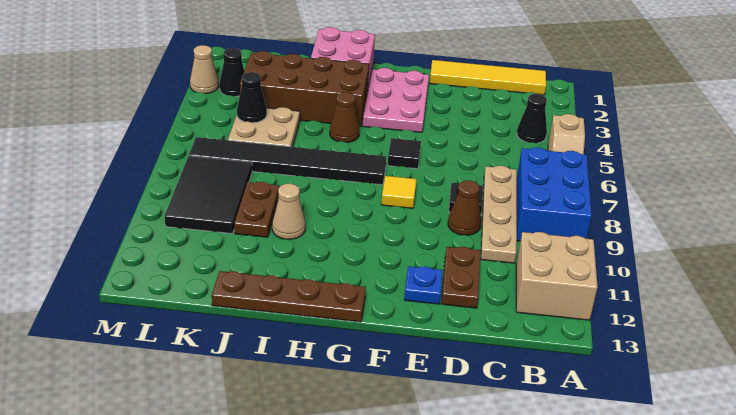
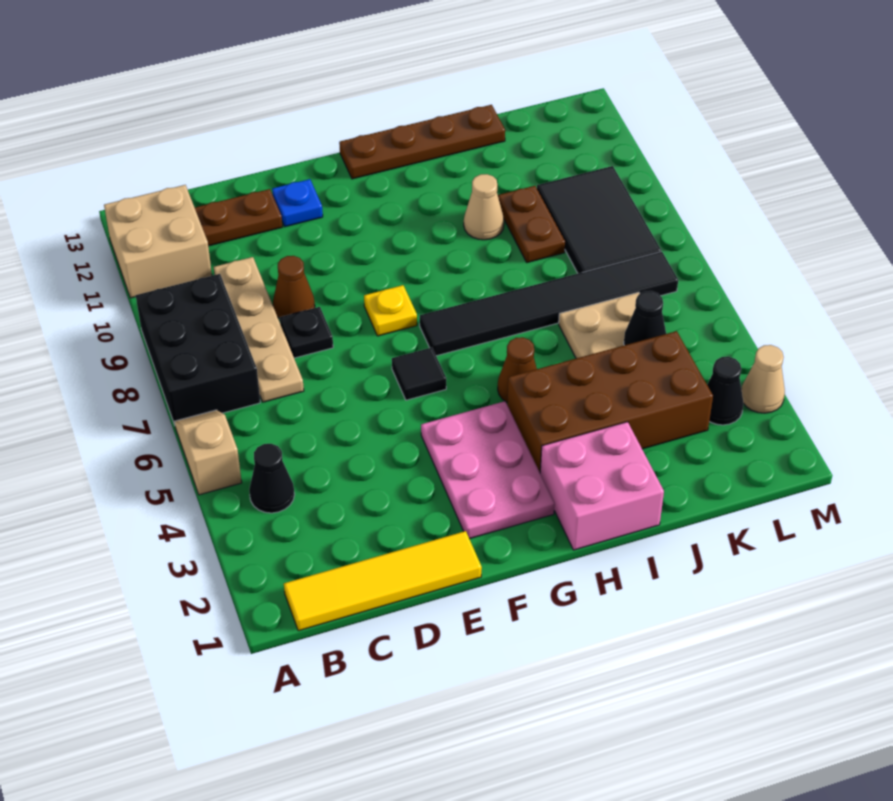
blue brick A7:B9 level 1 -> black brick A7:B9 level 1
brown plate D11:D12 level 1 -> brown plate C12:D12 level 1
yellow tile F8 level 1 -> yellow plate F8 level 1

